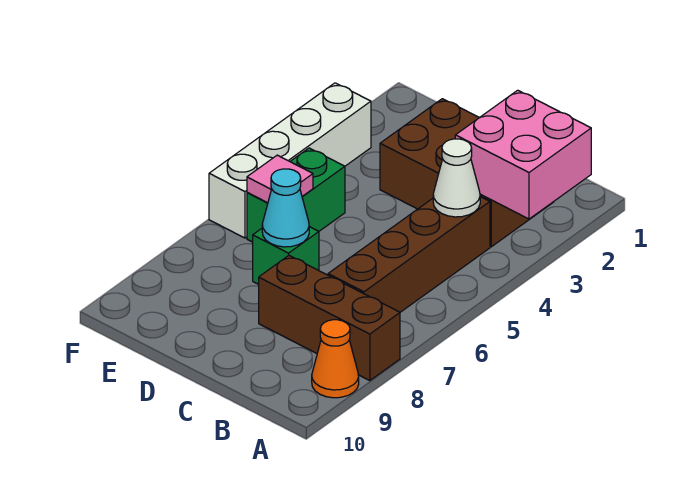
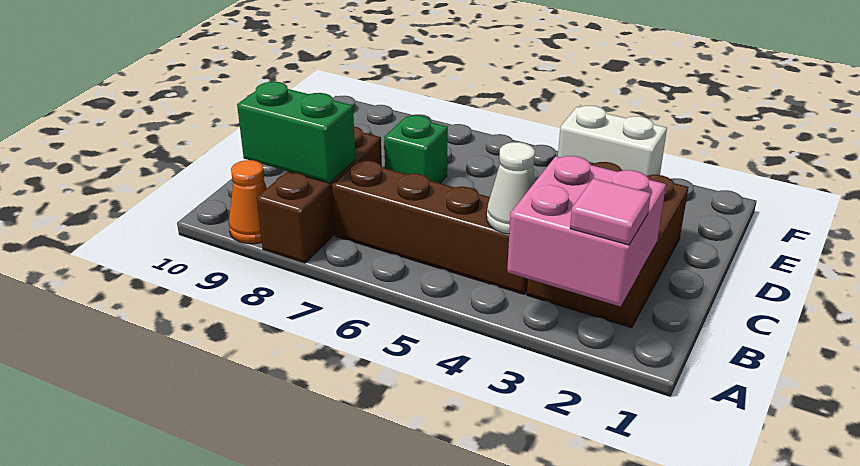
cyan cone D7 level 2 -> none
green brick E5:E6 level 1 -> green brick B8:B9 level 2
pink tile E6 level 2 -> pink tile A2 level 3
white brick F3:F6 level 1 -> white brick F3:F4 level 1

